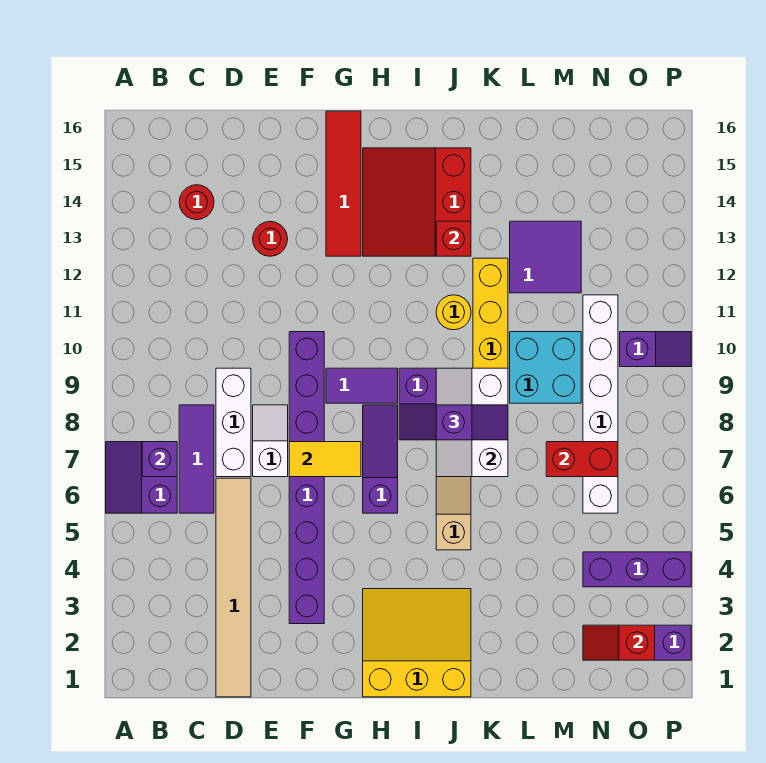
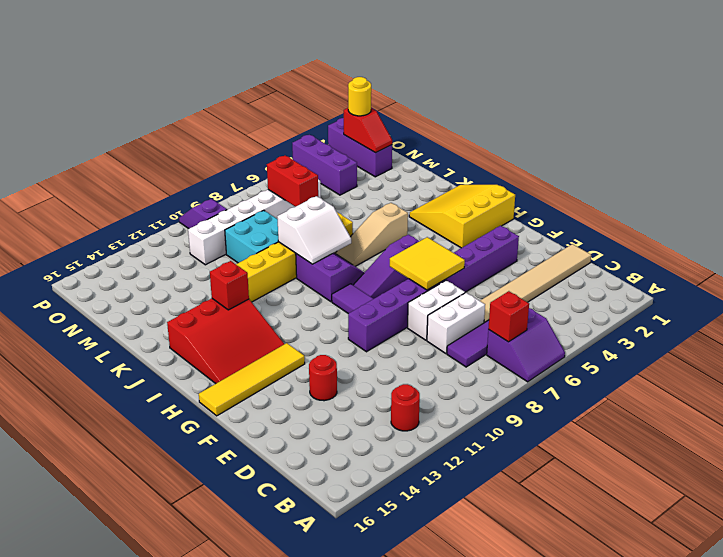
purple brick B7 level 2 -> red brick B7 level 2
red round brick C14 level 1 -> red round brick B12 level 1
white brick D7:D9 level 1 -> white brick D7:D8 level 1
white slope E7:E8 level 1 top 7 -> white brick E7:E8 level 1
yellow tile F7:G7 level 2 -> yellow tile F6:G7 level 2
red tile G13:G16 level 1 -> yellow tile G13:G16 level 1
yellow slope H1:J3 level 1 top 1 -> yellow slope H1:J3 level 1 top H
white slope J7:K9 level 2 top K -> white slope J8:K9 level 2 top K
purple slope J8:K8 level 3 top J -> none
yellow round brick J11 level 1 -> yellow round brick O2 level 3
purple tile L12:M13 level 1 -> none

